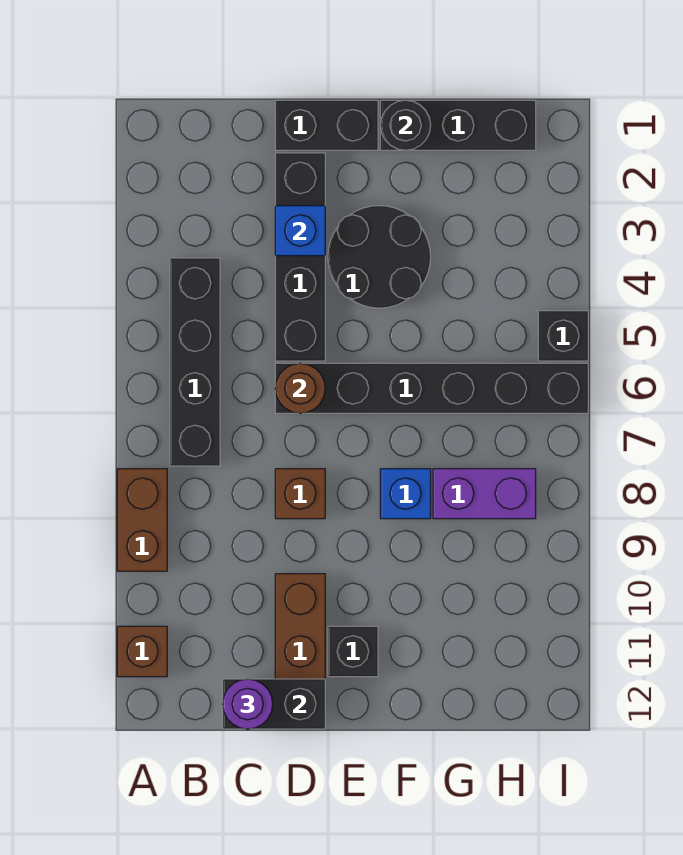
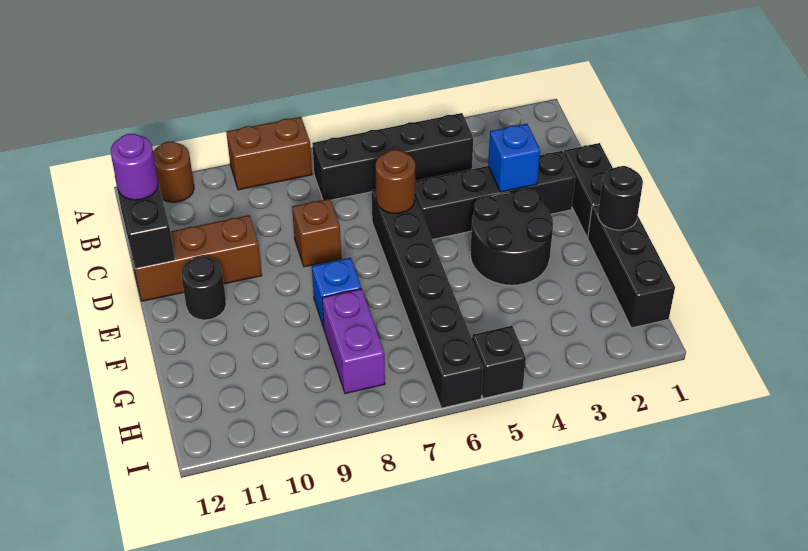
brown brick A11 level 1 -> brown round brick A11 level 1
black brick E11 level 1 -> black round brick E11 level 1

